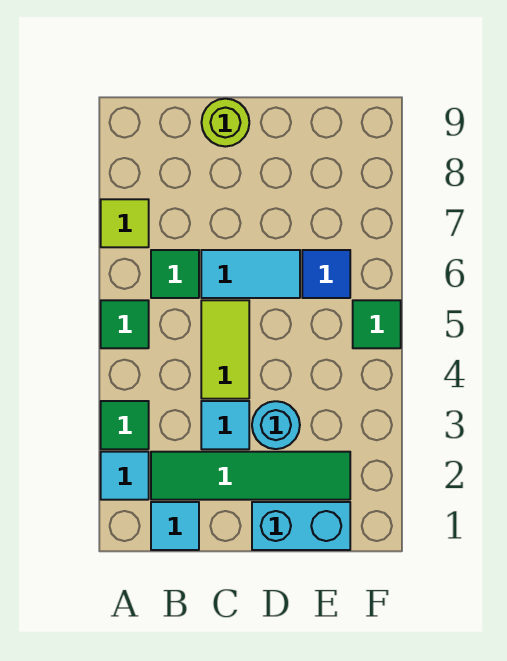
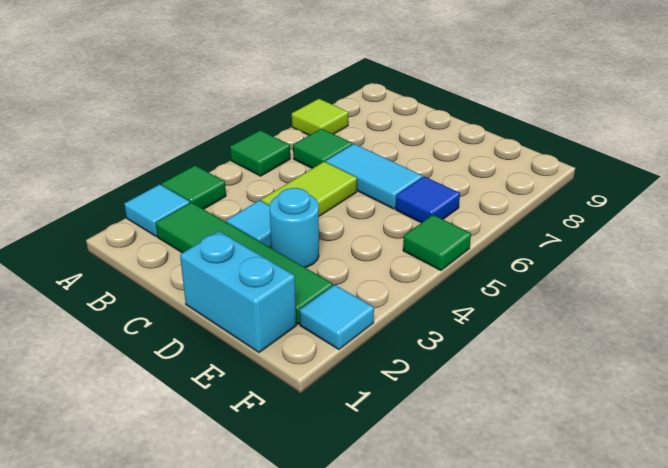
cyan tile B1 level 1 -> cyan tile F2 level 1
lime round brick C9 level 1 -> none

